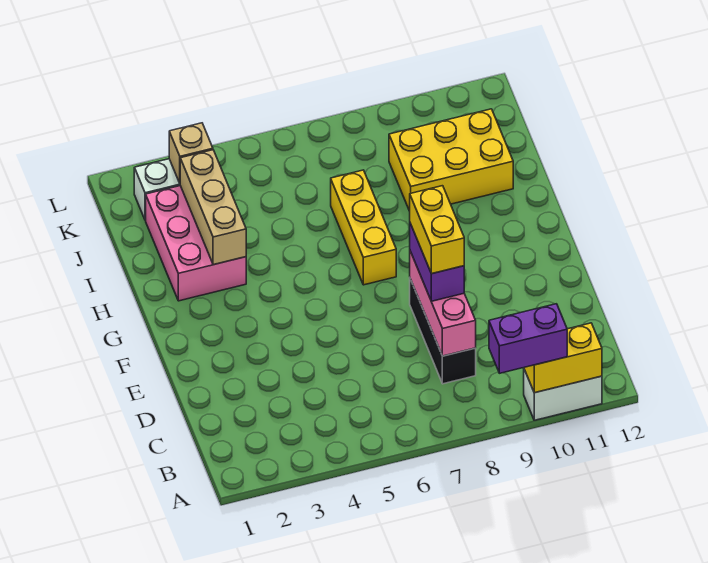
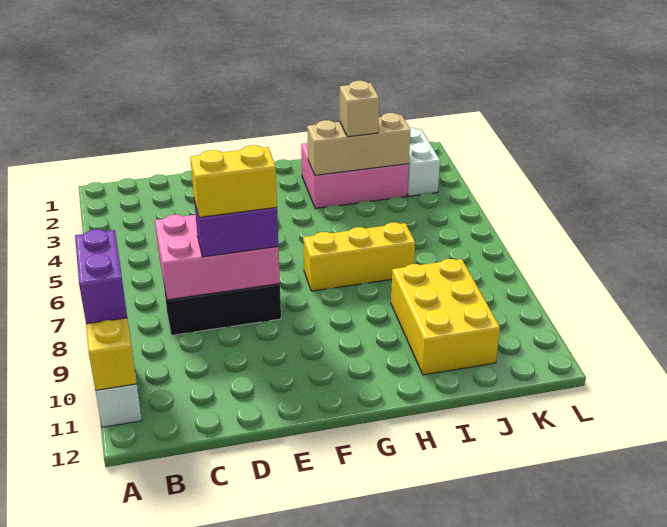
pink brick C8:E8 level 2 -> pink brick C7:E8 level 2
tan brick K3 level 2 -> tan brick I3 level 3

